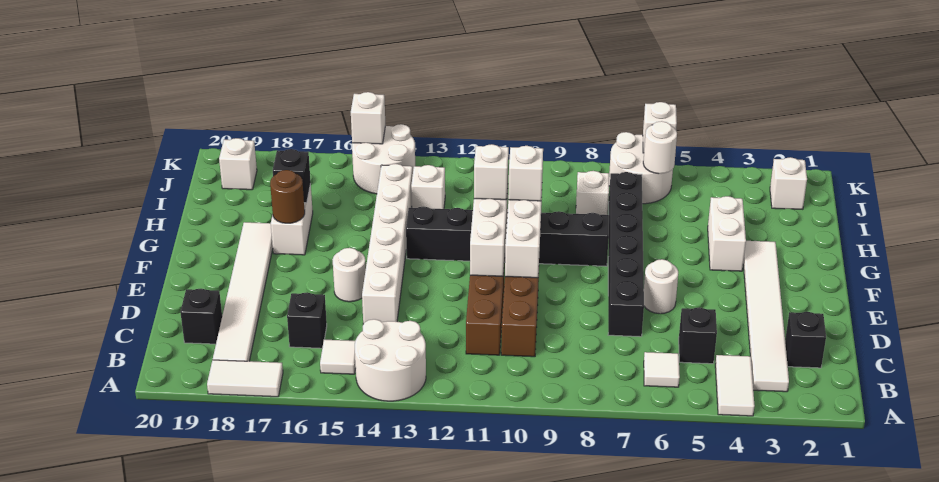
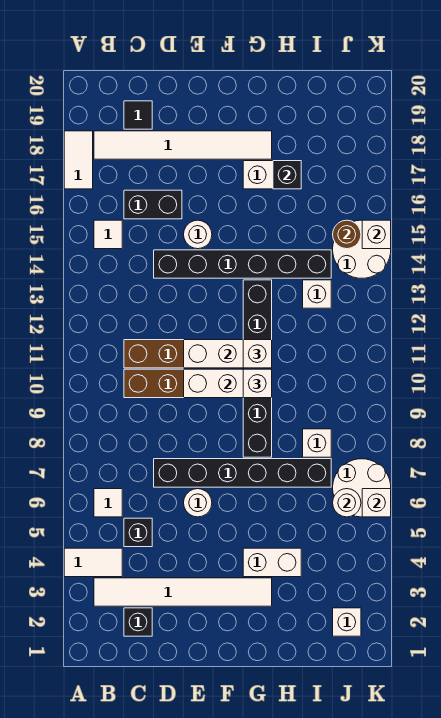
white round brick A13:B14 level 1 -> none
black brick C16 level 1 -> black brick C16:D16 level 1
black brick C19 level 1 -> black tile C19 level 1
white brick D14:I14 level 1 -> black brick D14:I14 level 1
brown round brick G17 level 2 -> brown round brick J15 level 2
white brick J19 level 1 -> none

